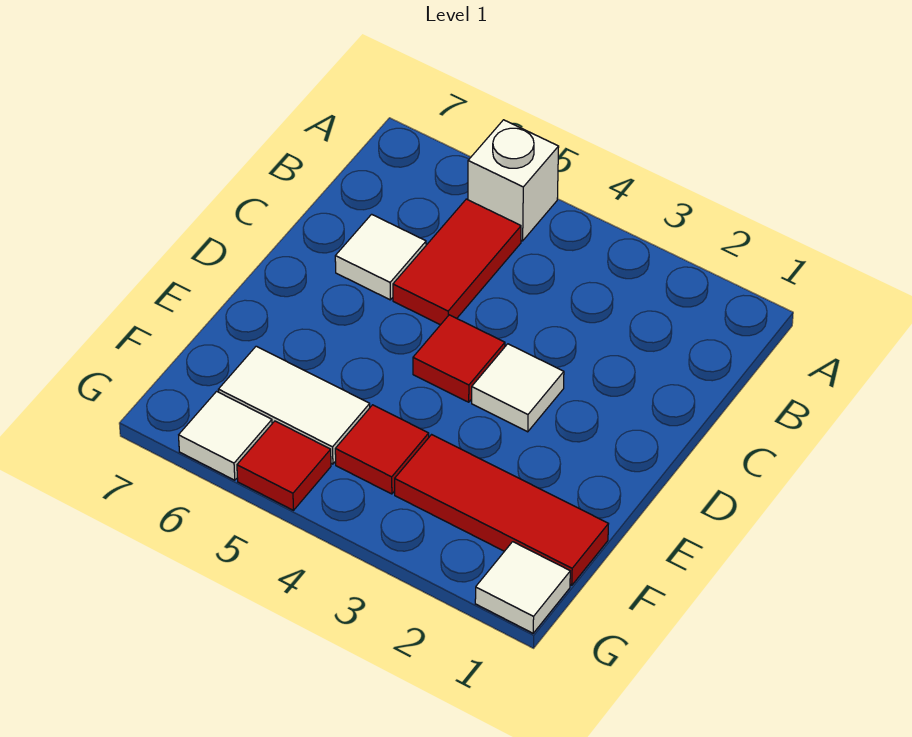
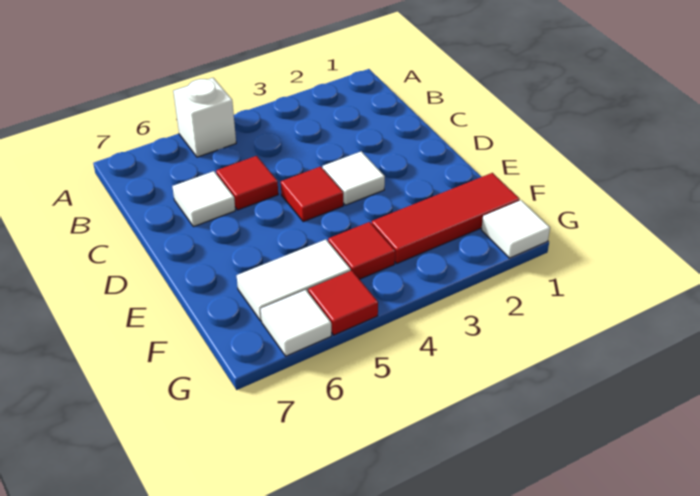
red tile B5:C5 level 1 -> red tile C5 level 1

